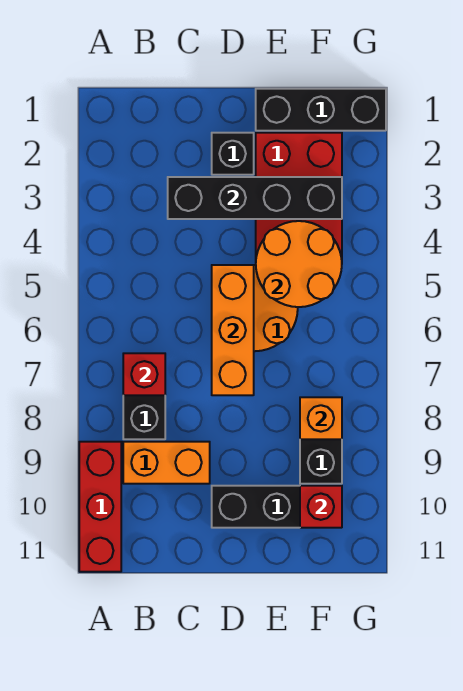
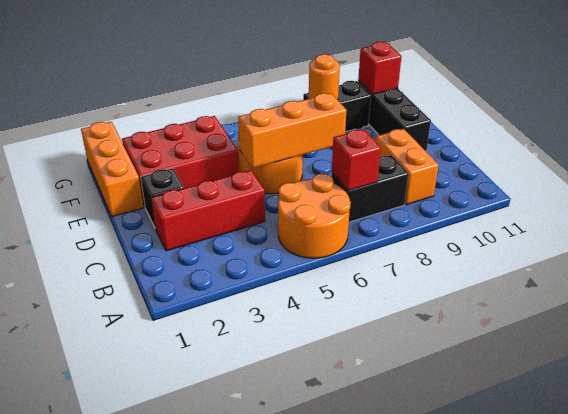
red brick A9:A11 level 1 -> red brick C2:C4 level 1
black brick C3:F3 level 2 -> none
black brick E1:G1 level 1 -> orange brick E1:G1 level 1
orange round brick E4:F5 level 2 -> orange round brick A5:B6 level 1
orange brick F8 level 2 -> orange round brick F8 level 2

